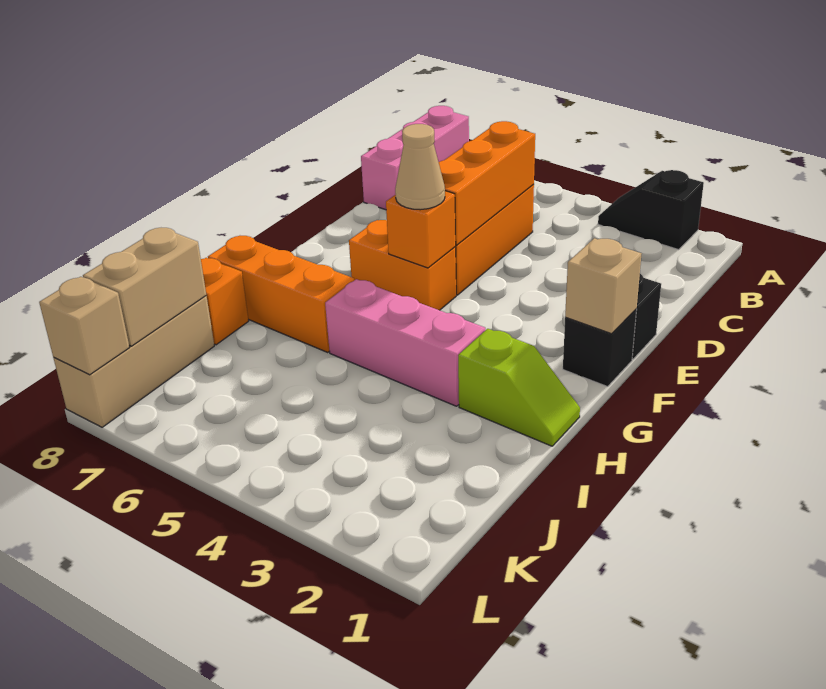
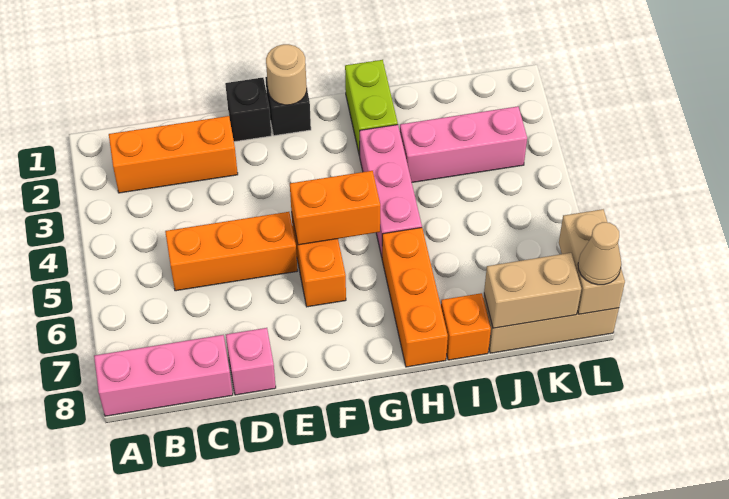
black slope A2:A3 level 1 top 2 -> none
orange brick C5:E5 level 2 -> orange brick B2:D2 level 1
none -> pink brick D8 level 1
tan brick F1 level 2 -> tan round brick F1 level 2
orange brick F5 level 2 -> orange brick F5:G5 level 2
tan cone F5 level 3 -> tan cone L8 level 3
lime slope H1:H2 level 1 top 2 -> lime brick H1:H2 level 1
none -> pink brick I3:K3 level 1
tan brick L8 level 2 -> tan brick L7:L8 level 2

